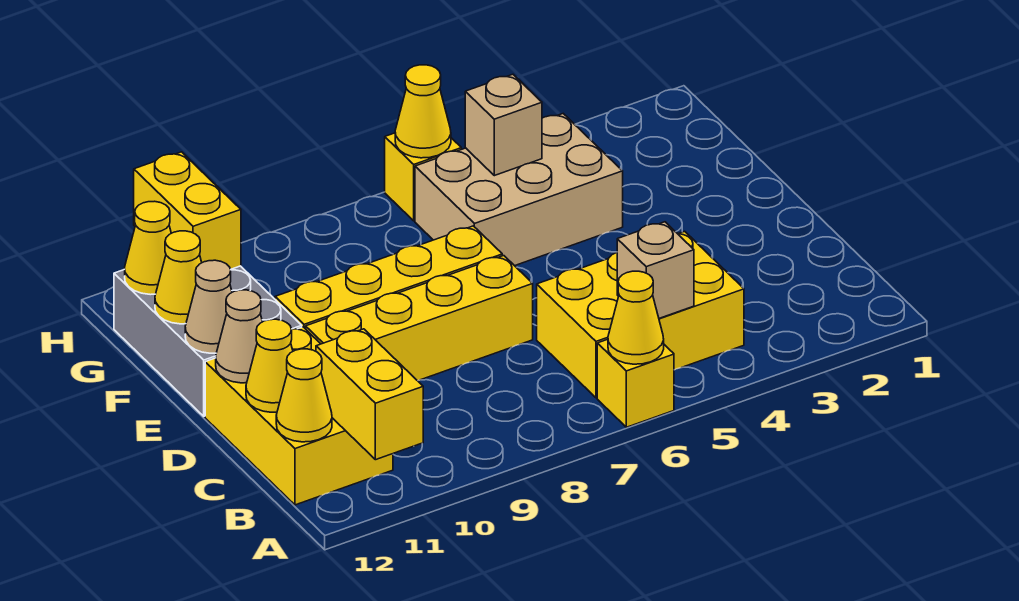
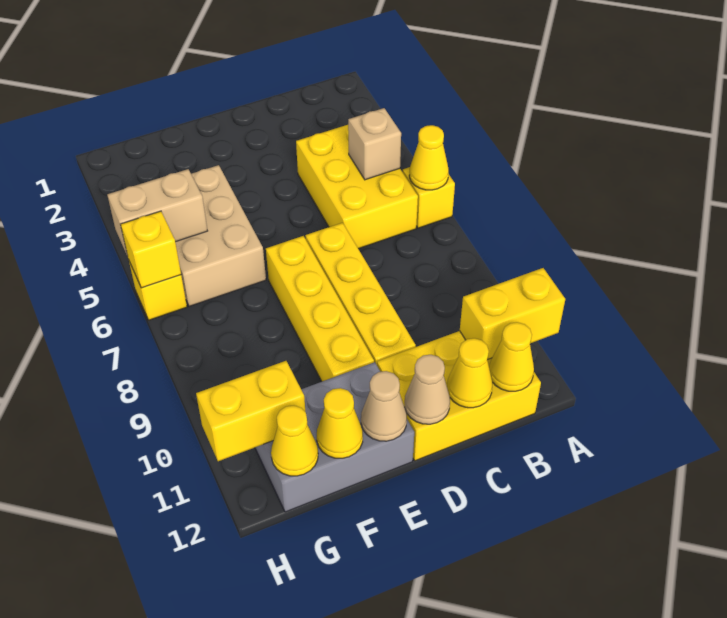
tan brick G5 level 2 -> tan brick G5:H5 level 2
yellow cone H6 level 2 -> yellow brick H6 level 2

